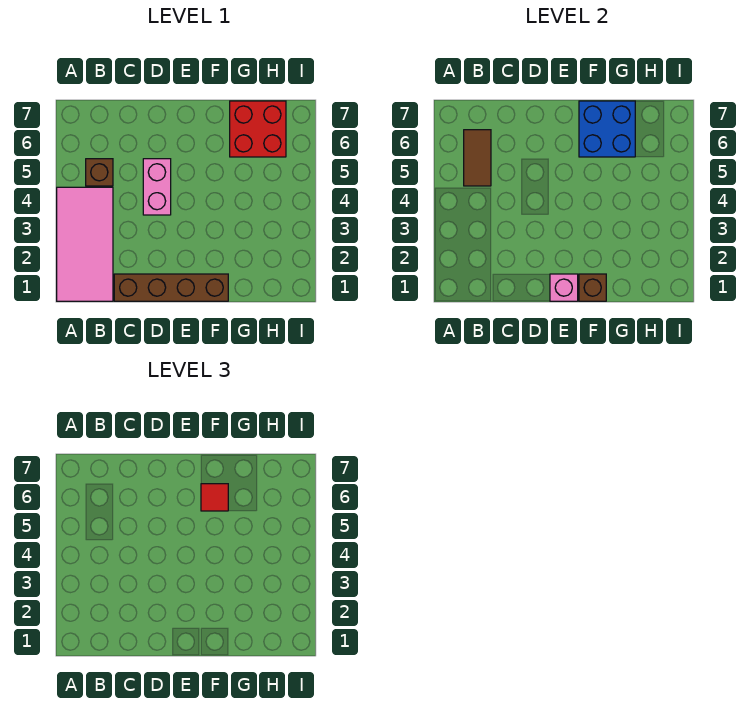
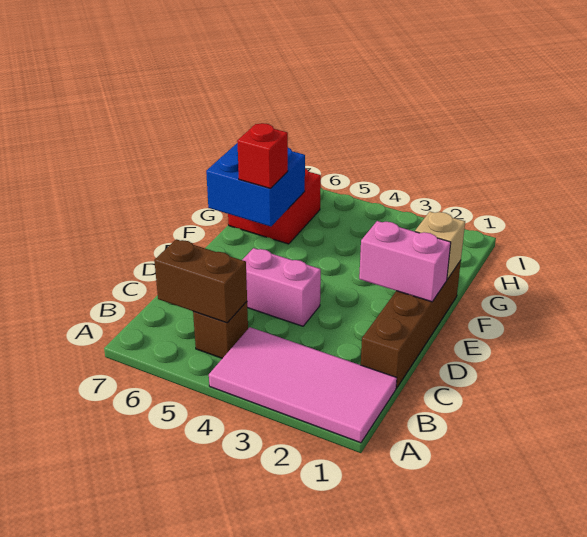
brown tile B5:B6 level 2 -> brown brick B5:B6 level 2
pink brick E1 level 2 -> pink brick E1:E2 level 2
brown brick F1 level 2 -> tan brick F1 level 2
red tile F6 level 3 -> red brick F6 level 3

